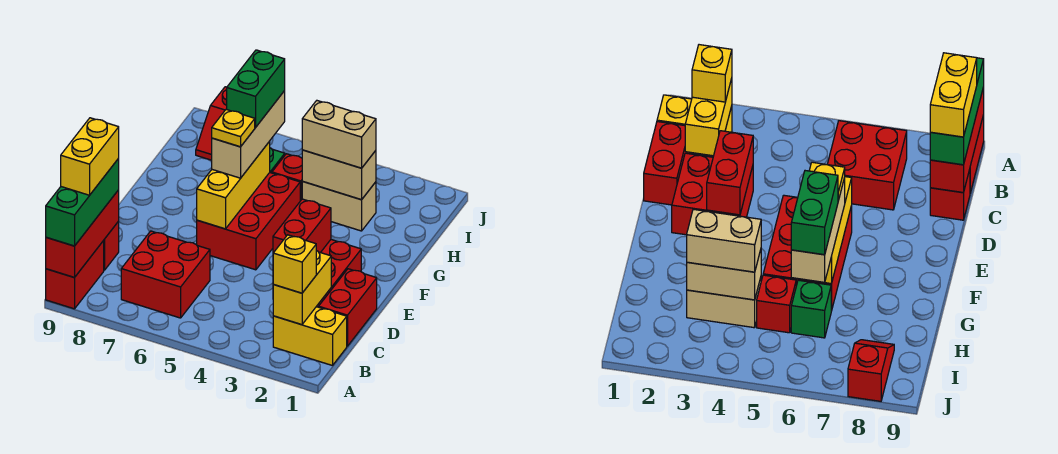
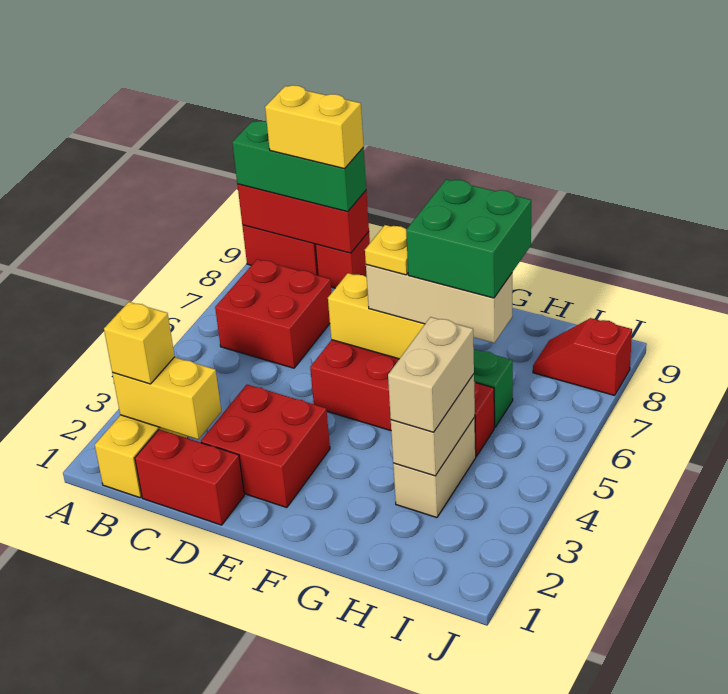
red brick D3:E3 level 2 -> none
green brick G6:H6 level 4 -> green brick G6:H7 level 4

